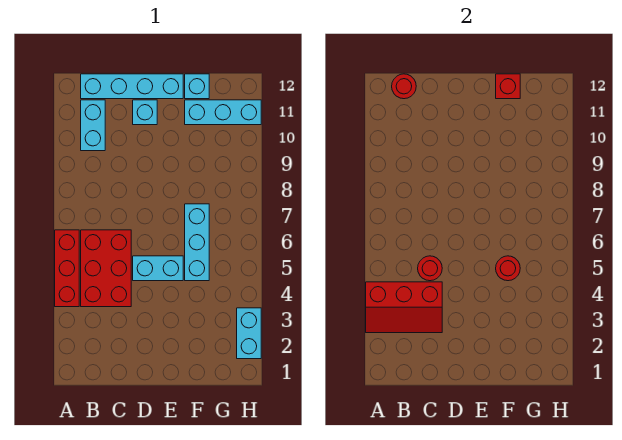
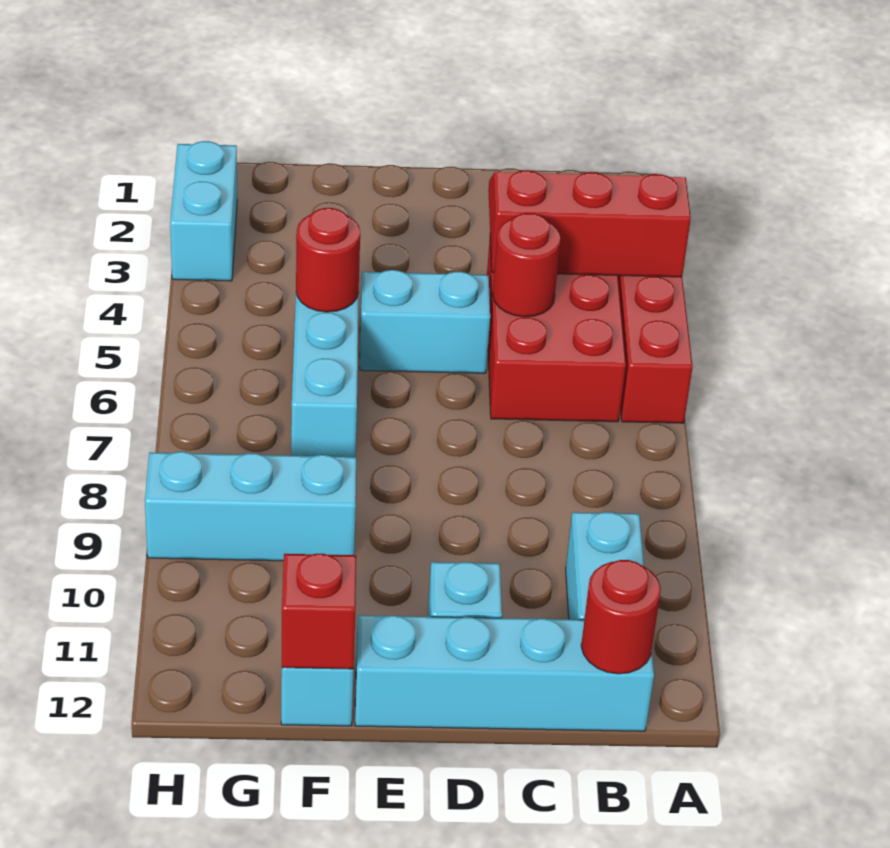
cyan brick F11:H11 level 1 -> cyan brick F9:H9 level 1

